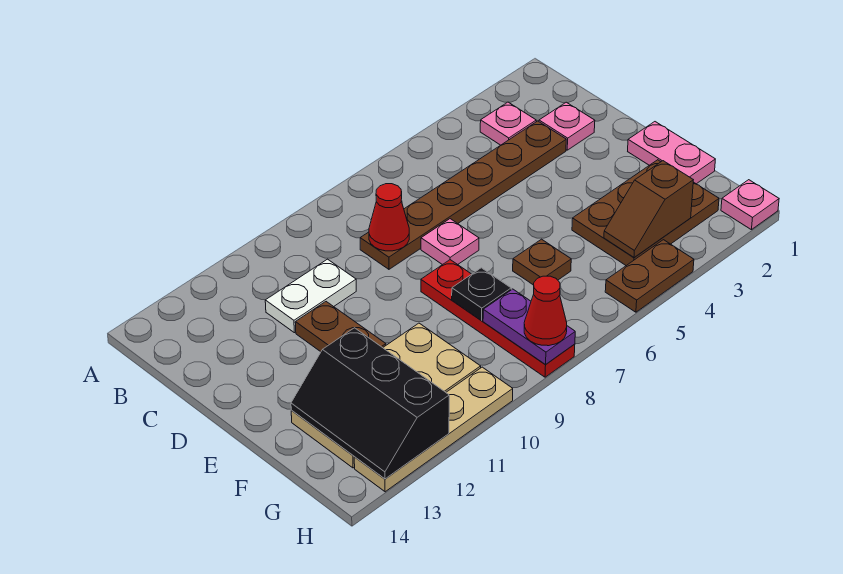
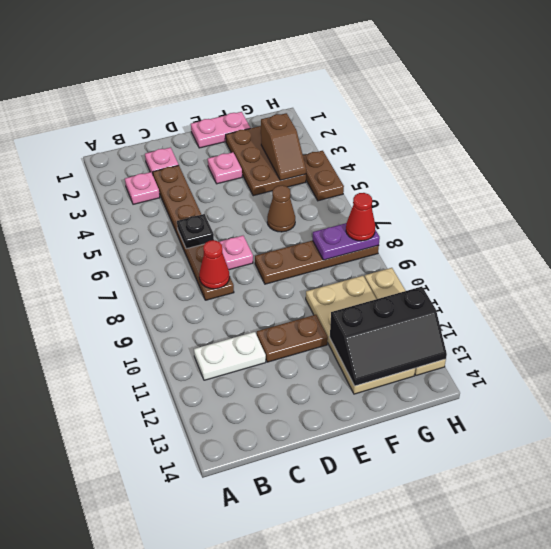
white plate C10:C11 level 1 -> white plate B11:C11 level 1
red plate E8:H8 level 1 -> brown plate E8:H8 level 1
brown plate F6 level 1 -> brown cone F6 level 1
black plate F8 level 2 -> black plate C6 level 2
pink plate H1 level 1 -> pink plate E3 level 1

